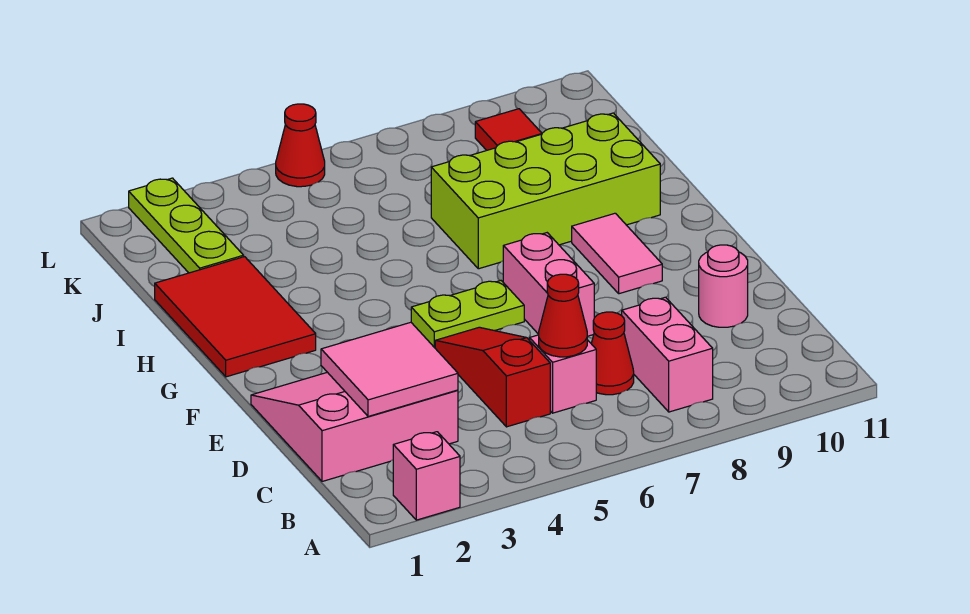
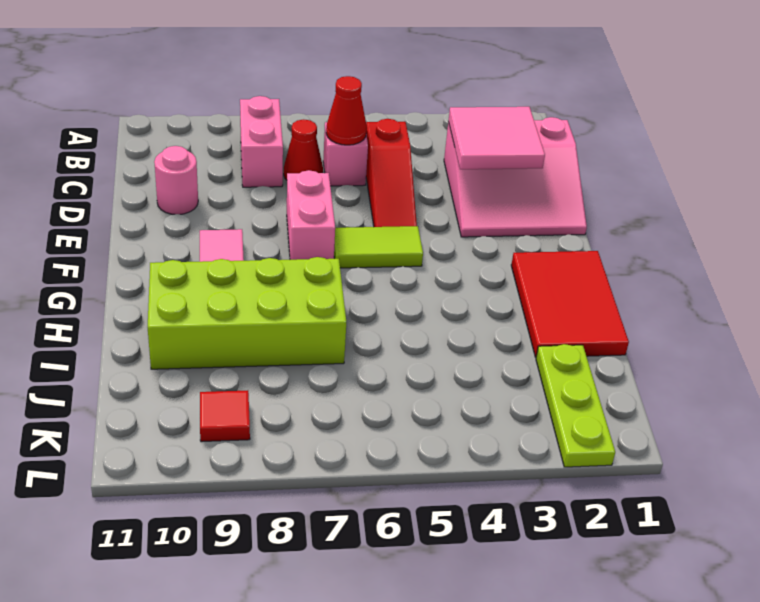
pink brick A2 level 1 -> none
lime plate F5:F6 level 1 -> lime tile F5:F6 level 1
red cone L5 level 1 -> none

